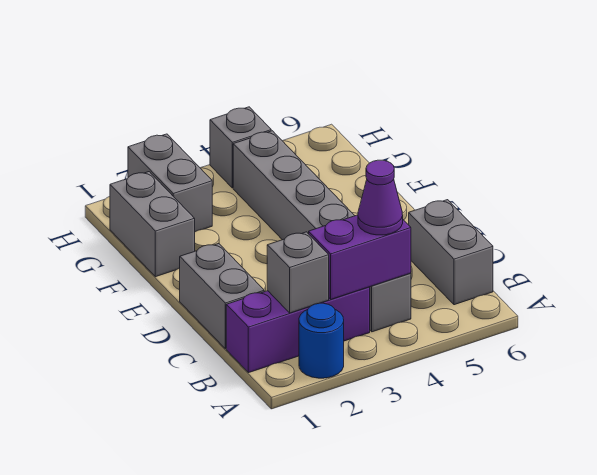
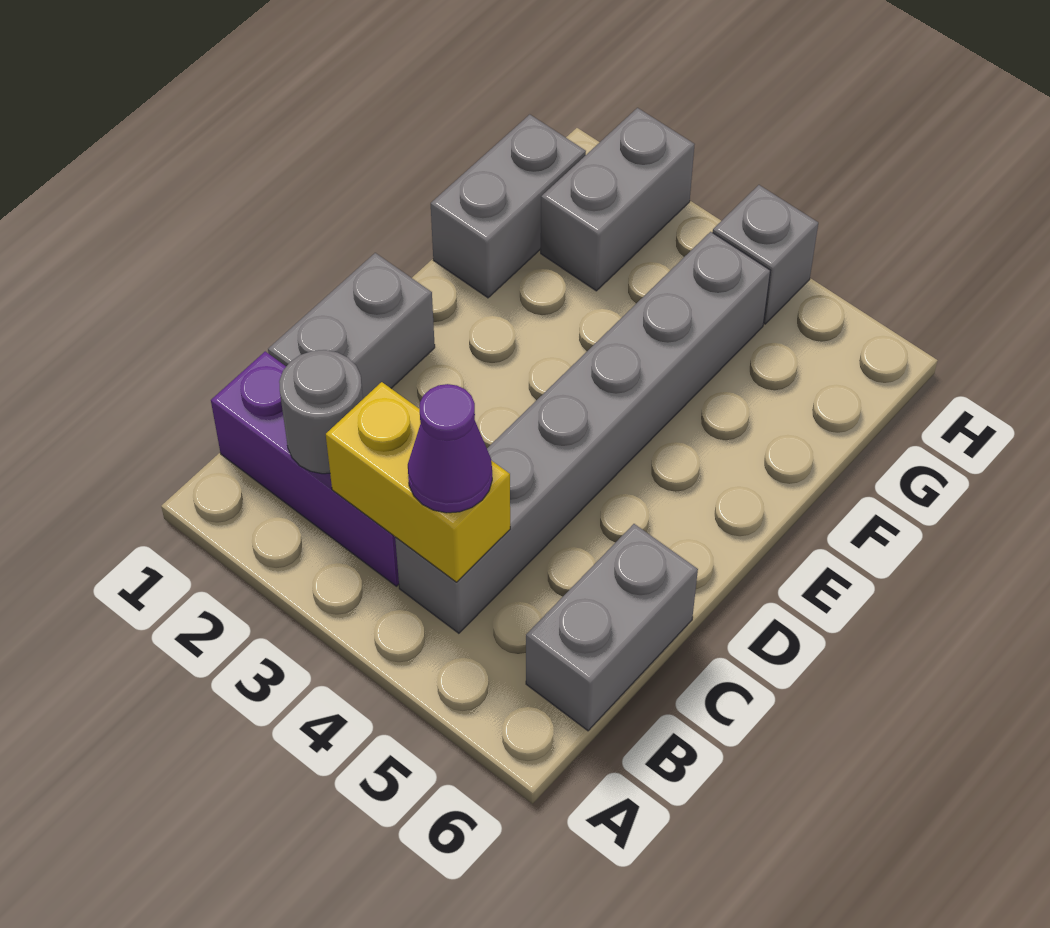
blue round brick A2 level 1 -> none
grey brick B2 level 2 -> grey round brick B2 level 2
purple brick B3:B4 level 2 -> yellow brick B3:B4 level 2

